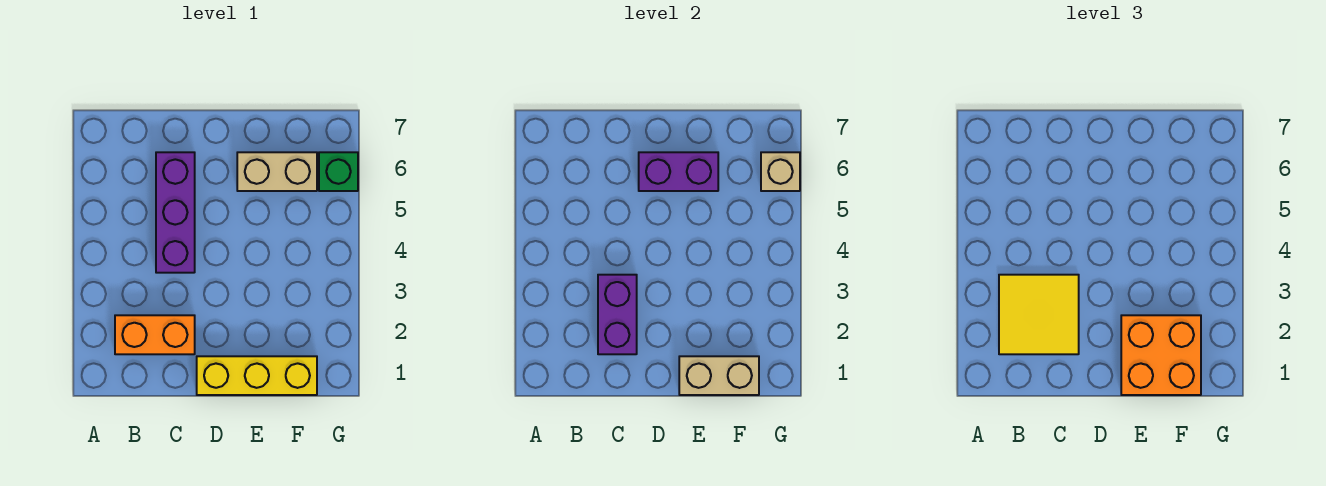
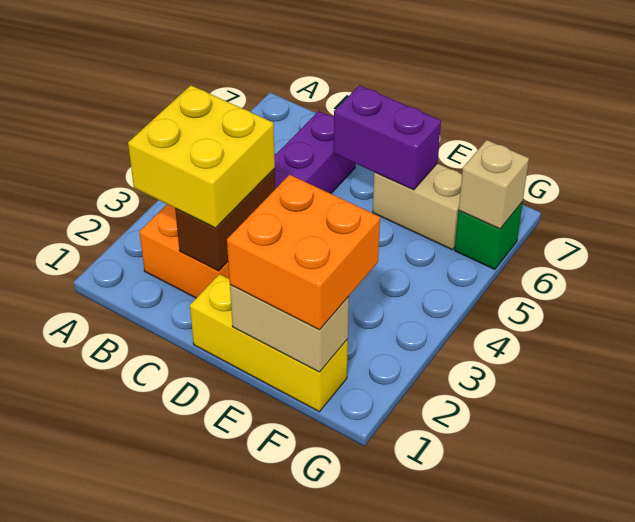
yellow tile B2:C3 level 3 -> yellow brick B2:C3 level 3
purple brick C2:C3 level 2 -> brown brick C2:C3 level 2

